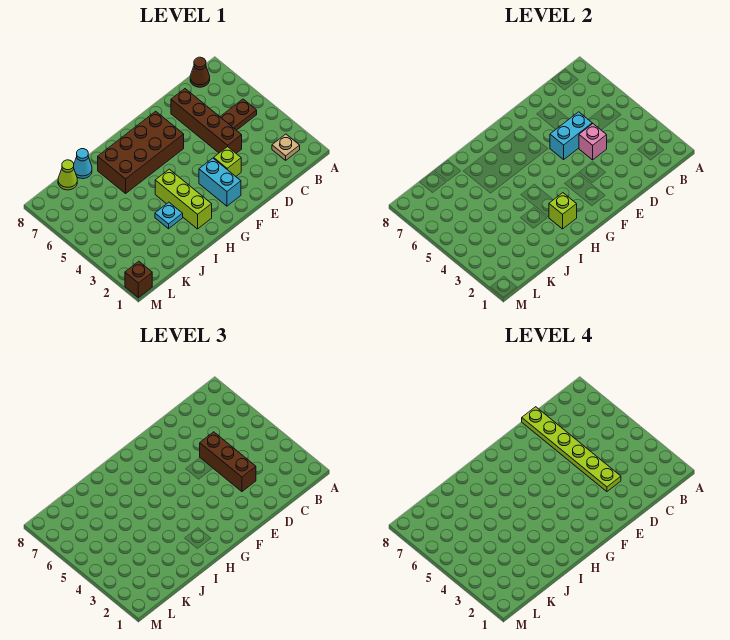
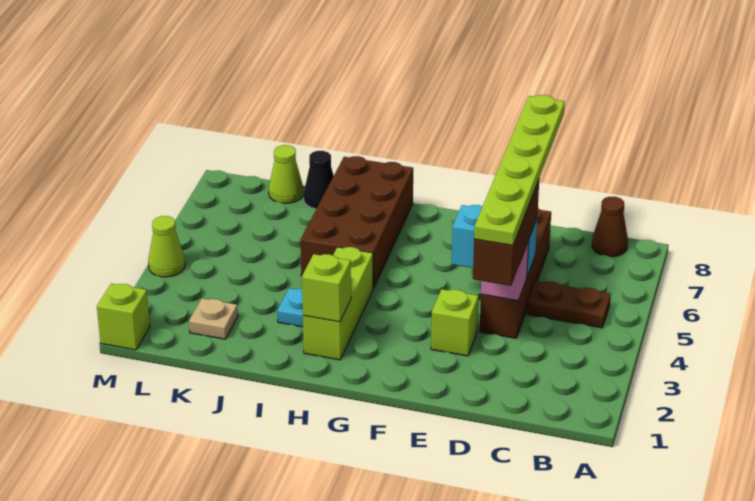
tan plate B2 level 1 -> tan plate K2 level 1
cyan brick F2:F3 level 1 -> none
brown brick F6:I7 level 1 -> brown brick H5:I8 level 1
cyan cone J8 level 1 -> black cone J8 level 1
brown brick M1 level 1 -> lime brick M1 level 1
none -> lime cone M4 level 1

